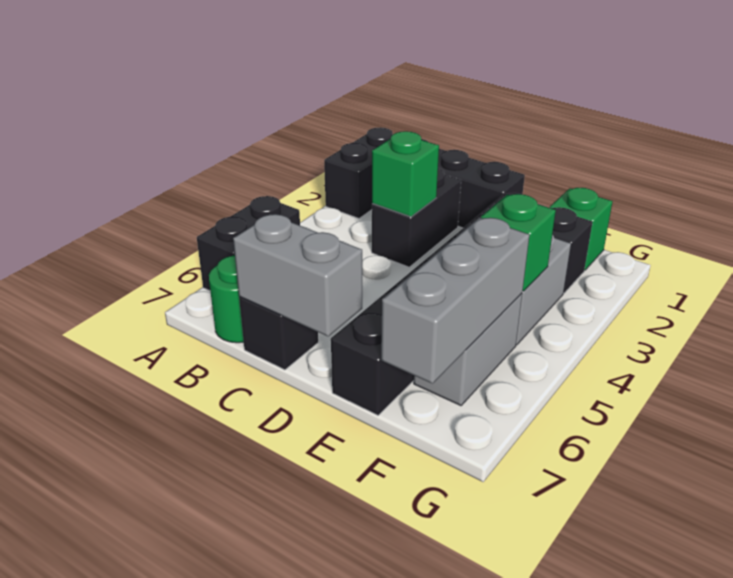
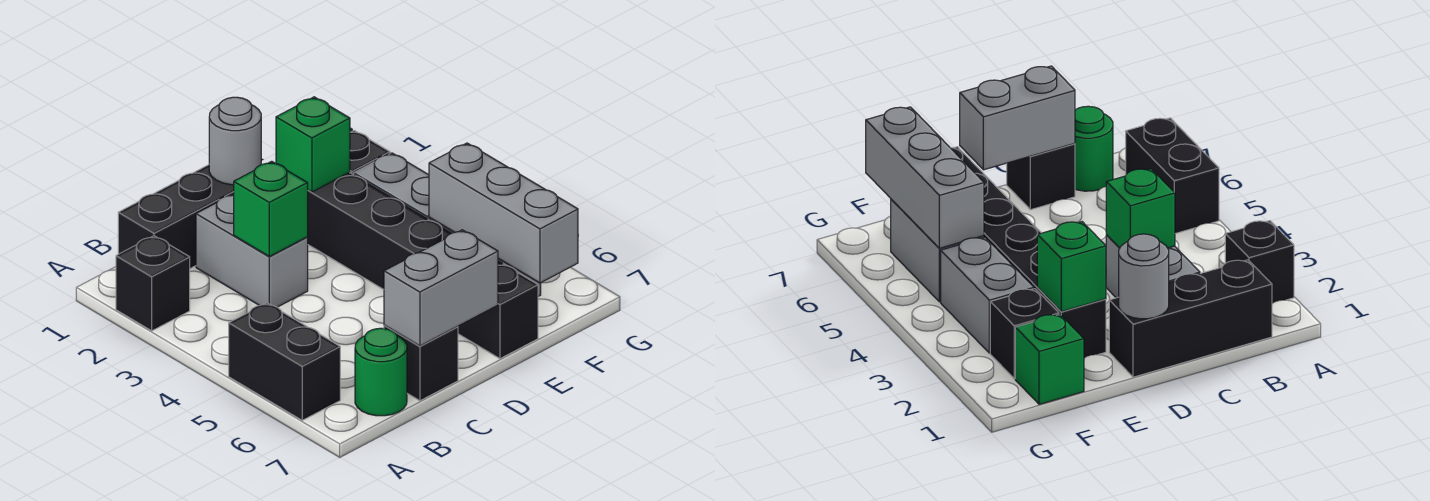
black brick A1:A2 level 1 -> black brick A2 level 1
black brick C2:C3 level 1 -> grey brick C2:C3 level 1
none -> grey round brick D1 level 2
green brick F4 level 2 -> green brick E2 level 2

